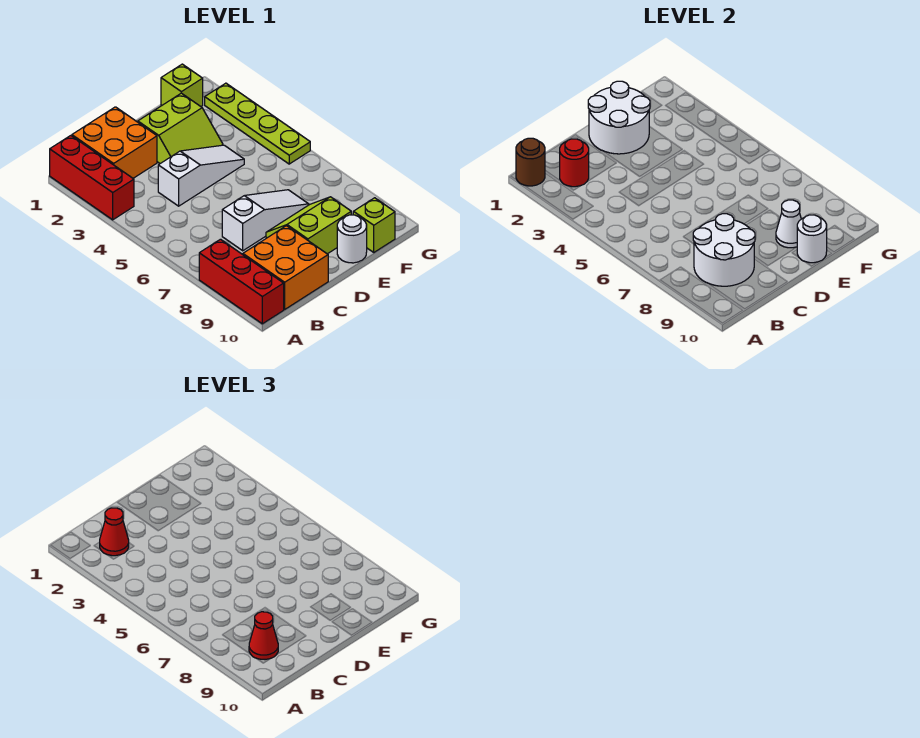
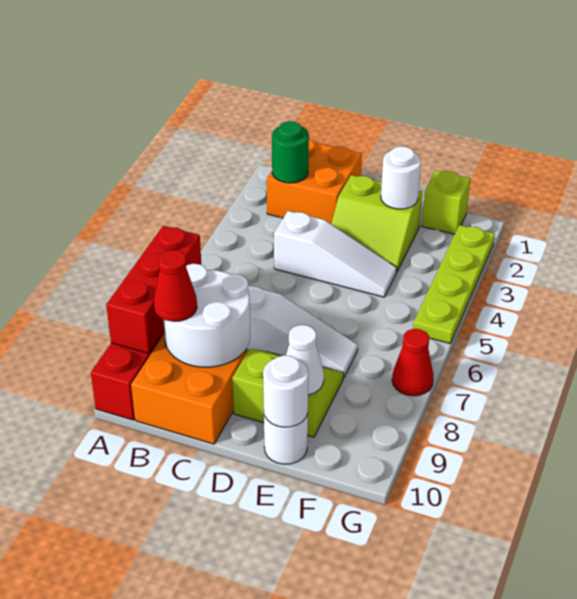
red brick A1:A3 level 1 -> red brick A7:A9 level 2
brown round brick A1 level 2 -> none
red round brick B2 level 2 -> green round brick B2 level 2
red cone B2 level 3 -> red cone G7 level 1
white round brick D1:E2 level 2 -> white round brick E2 level 2
lime brick F10 level 1 -> none

